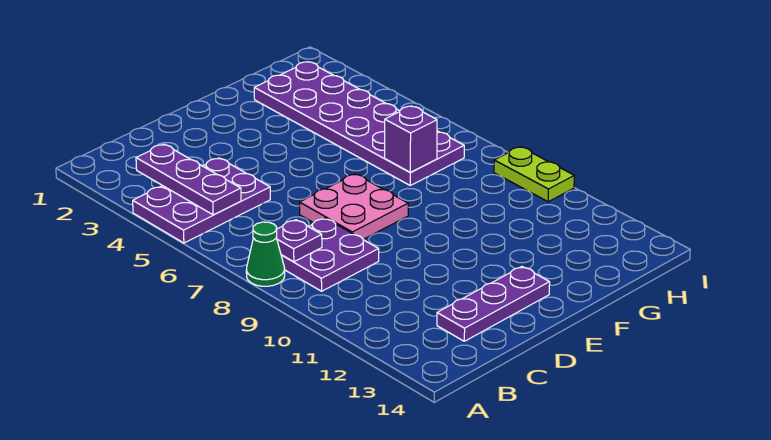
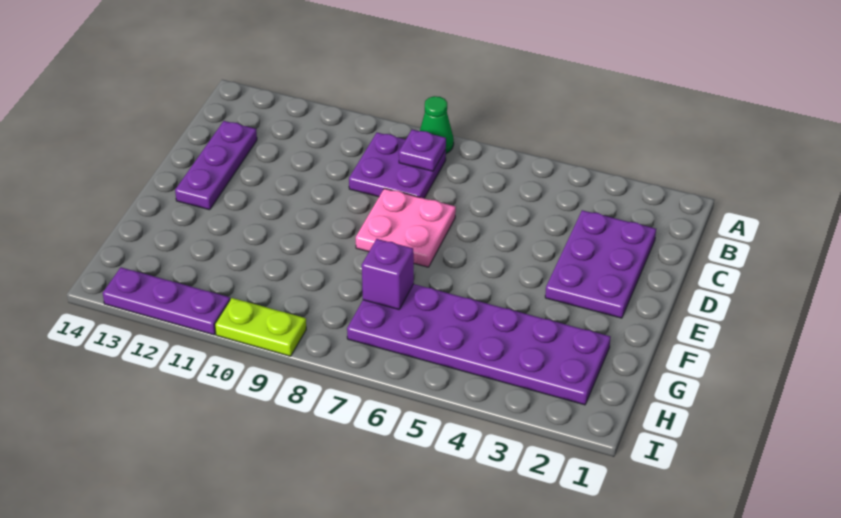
purple plate A4:C5 level 1 -> purple plate C2:E3 level 1
purple plate B3:B5 level 2 -> purple plate I11:I13 level 1

